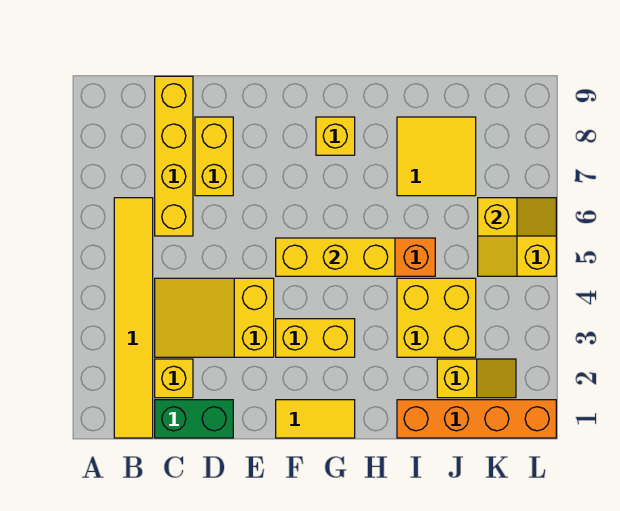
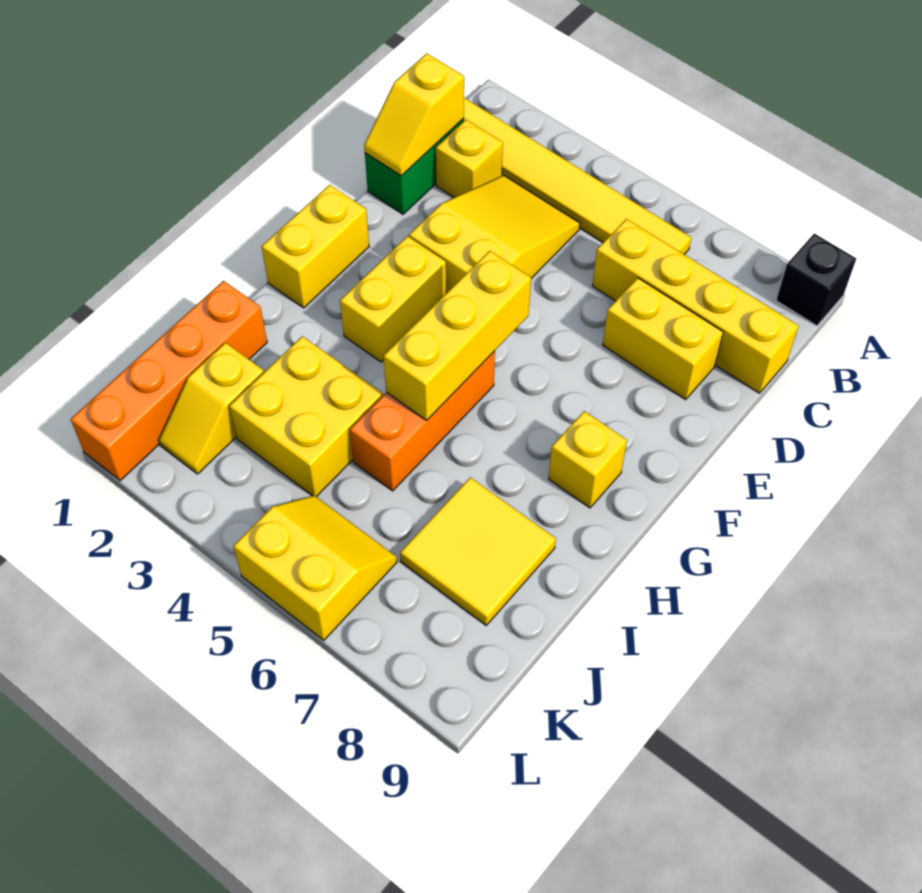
none -> black brick A9 level 1
yellow tile F1:G1 level 1 -> yellow brick F1:G1 level 1
yellow slope K6:L6 level 2 top K -> yellow slope C1:D1 level 2 top C

